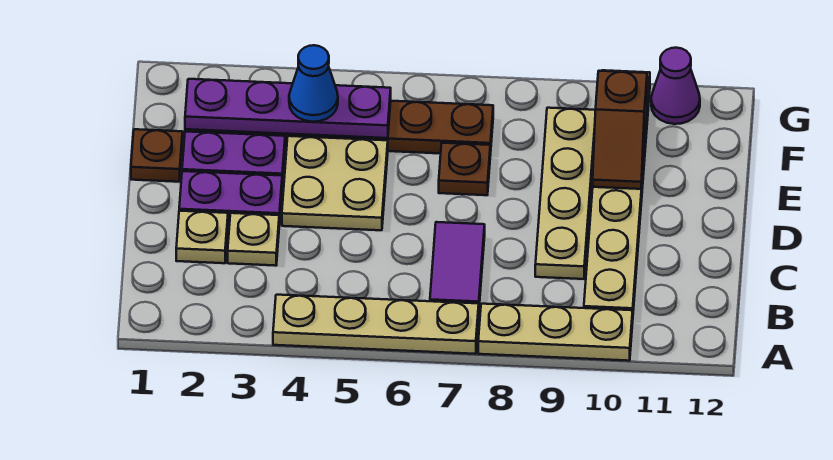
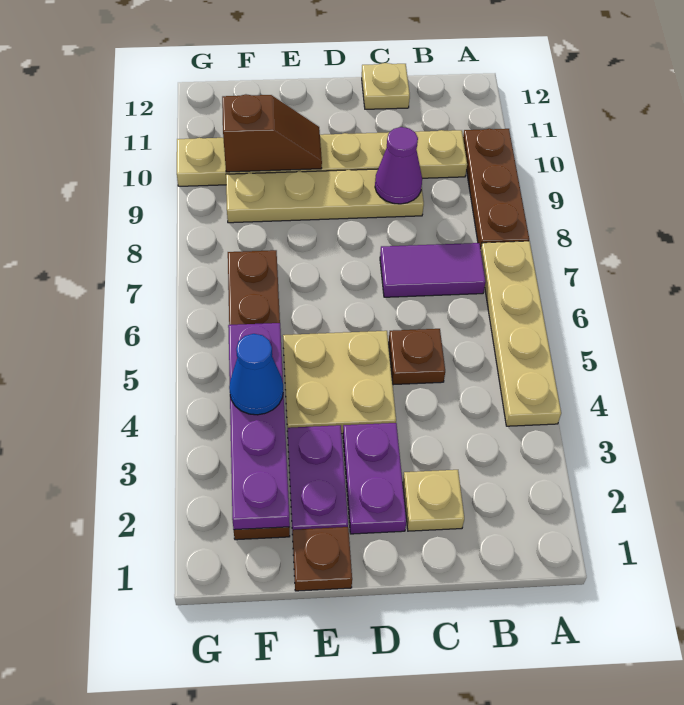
tan plate A8:A10 level 1 -> brown plate A8:A10 level 1
tan plate C3 level 1 -> tan plate C12 level 1
brown plate E7 level 1 -> brown plate C5 level 1
purple cone G11 level 1 -> purple cone C9 level 2

